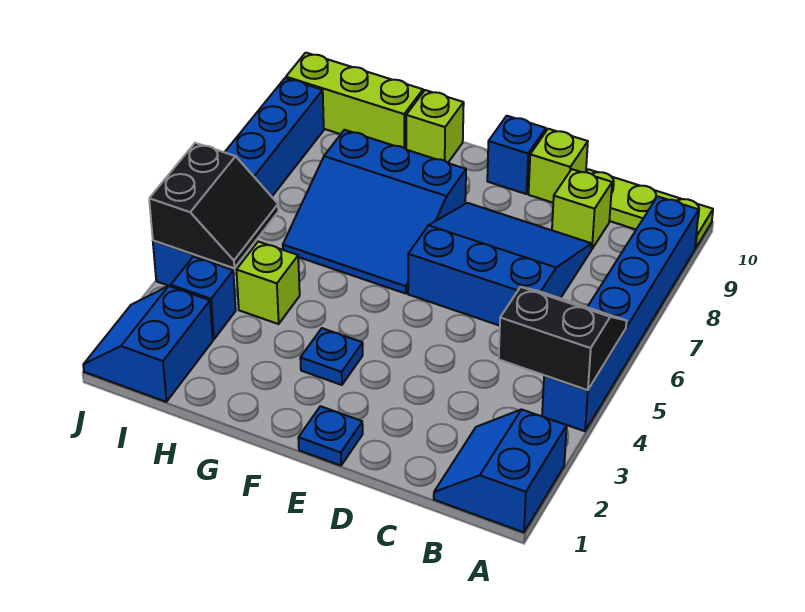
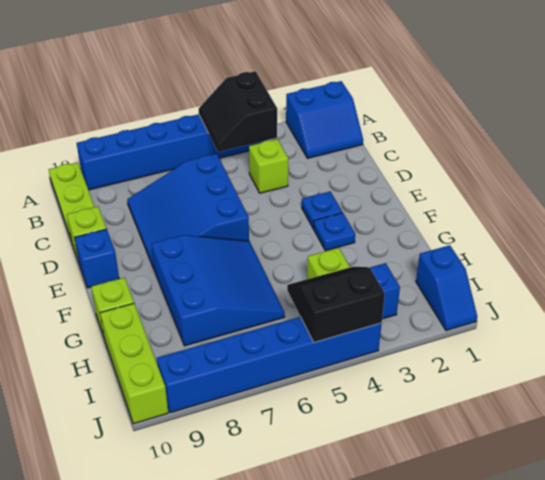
lime brick C9 level 1 -> lime brick C4 level 1
blue plate E1 level 1 -> blue plate E3 level 1
blue slope I1:J2 level 1 top I -> blue slope I1:J1 level 1 top I

